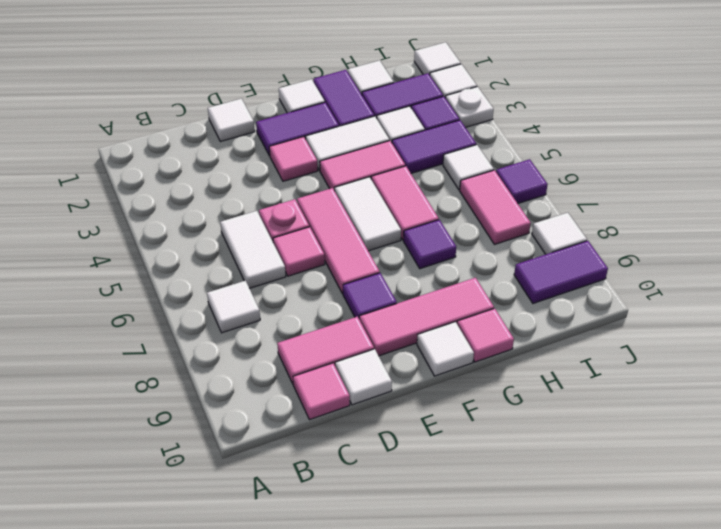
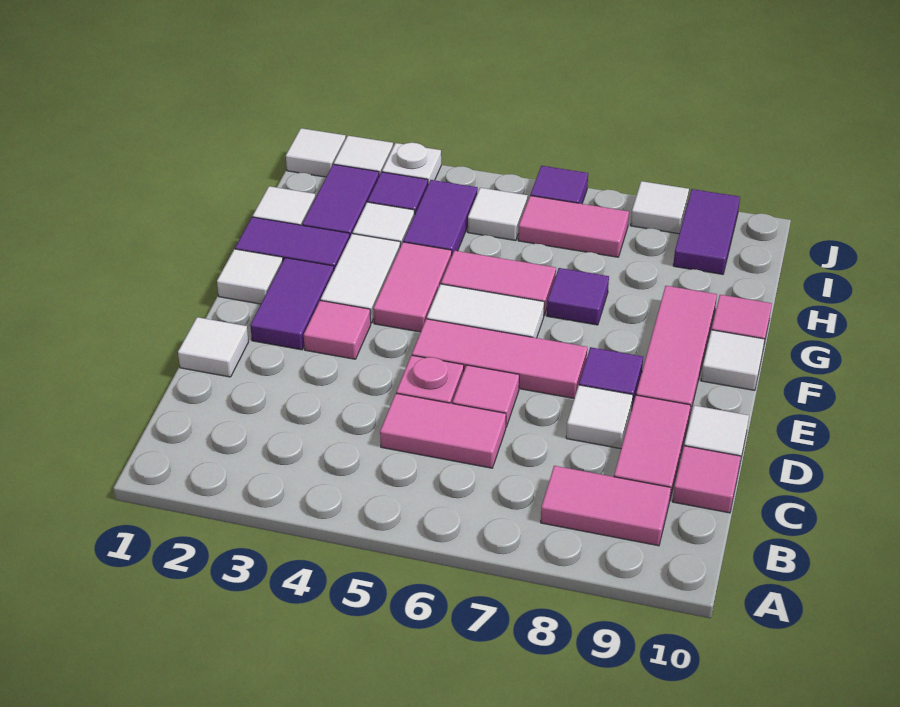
white tile B7 level 1 -> white tile D8 level 1
none -> pink tile B8:B9 level 1
white tile C5:C6 level 1 -> pink tile C5:C6 level 1

